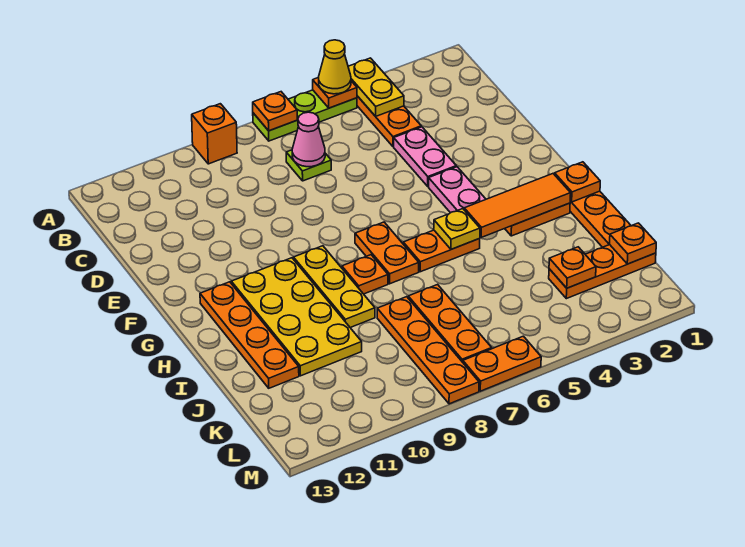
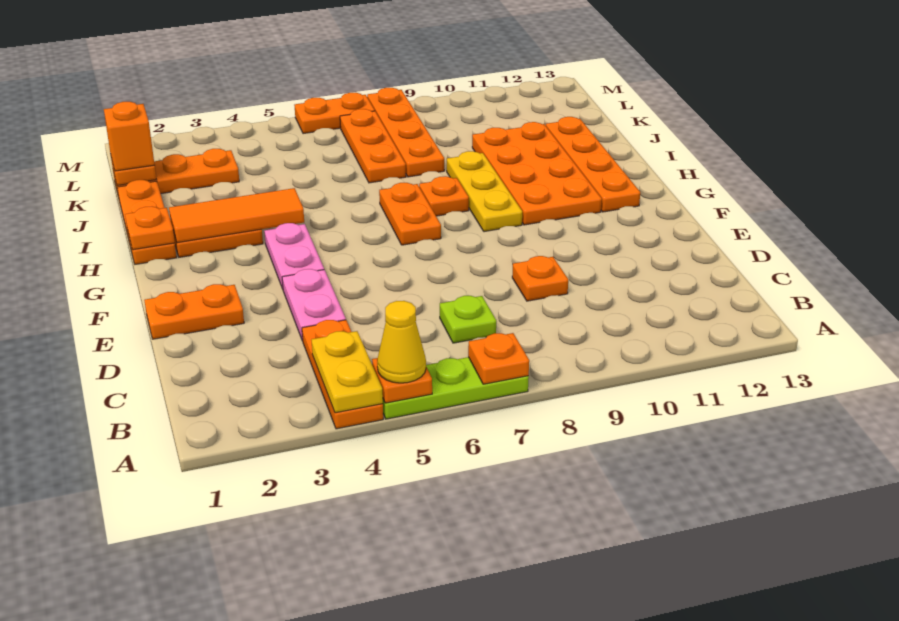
orange brick A9 level 1 -> orange brick K1 level 3
pink cone C7 level 2 -> none
yellow plate G10:J11 level 1 -> orange plate G10:J11 level 1
orange plate H5:H6 level 1 -> orange plate E1:E2 level 1
yellow plate H5 level 2 -> none
orange plate K3 level 2 -> orange plate D9 level 1

